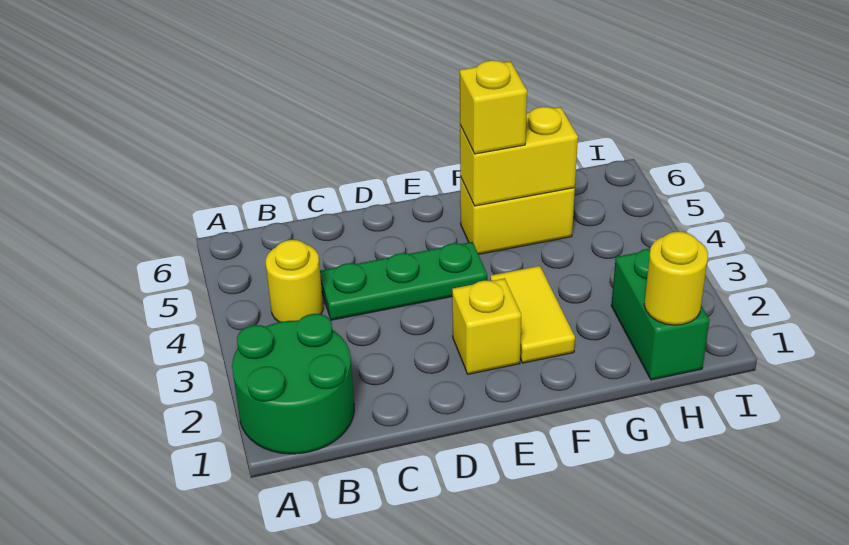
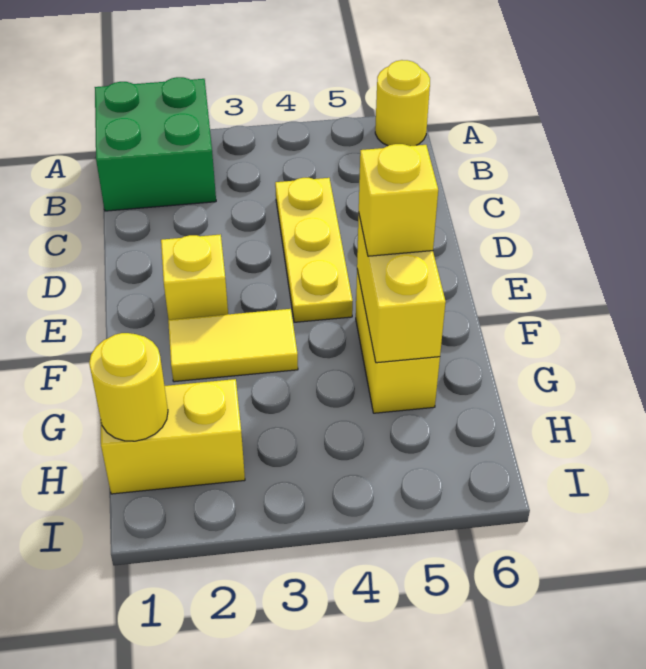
green round brick A1:B2 level 1 -> green brick A1:B2 level 1
yellow round brick B4 level 1 -> yellow round brick A6 level 1
green plate C4:E4 level 1 -> yellow plate C4:E4 level 1
green brick H1:H2 level 1 -> yellow brick H1:H2 level 1

